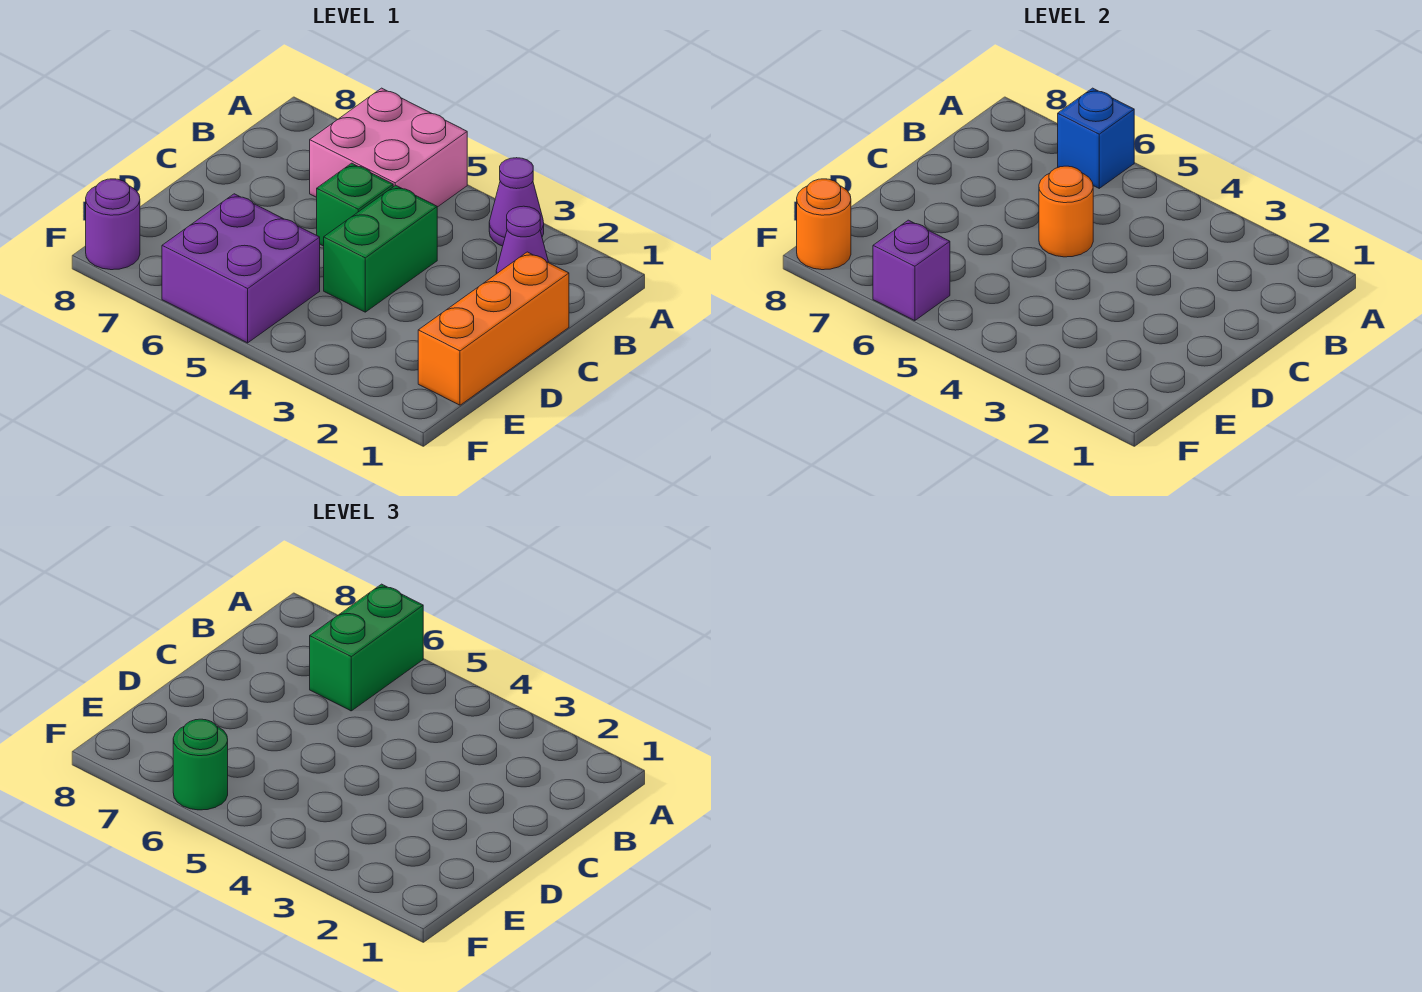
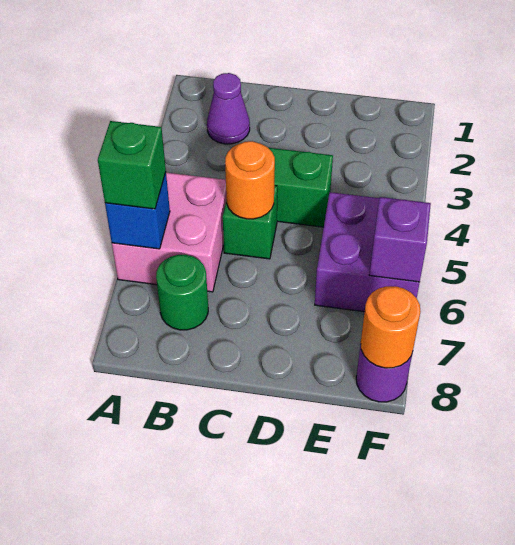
purple cone A3 level 1 -> none
green brick A6:B6 level 3 -> green brick A6 level 3
orange brick C1:E1 level 1 -> none
green round brick F6 level 3 -> green round brick B7 level 1

